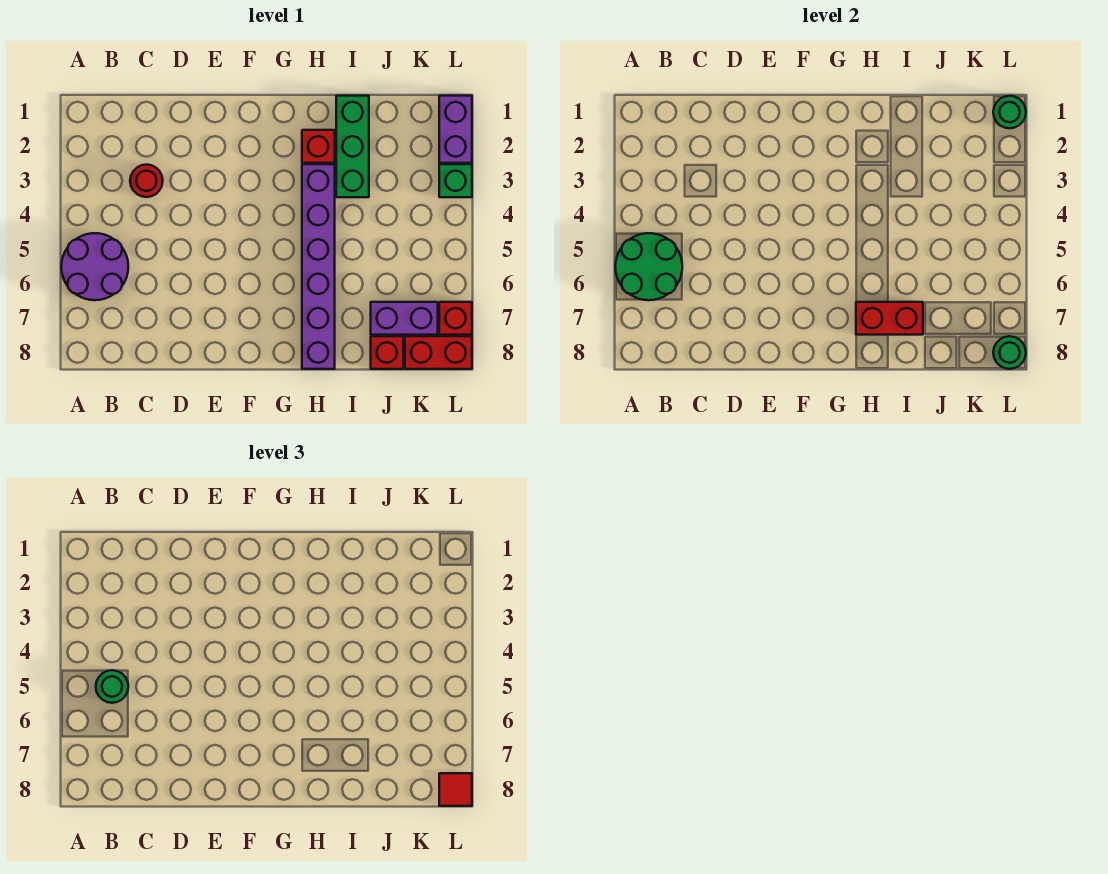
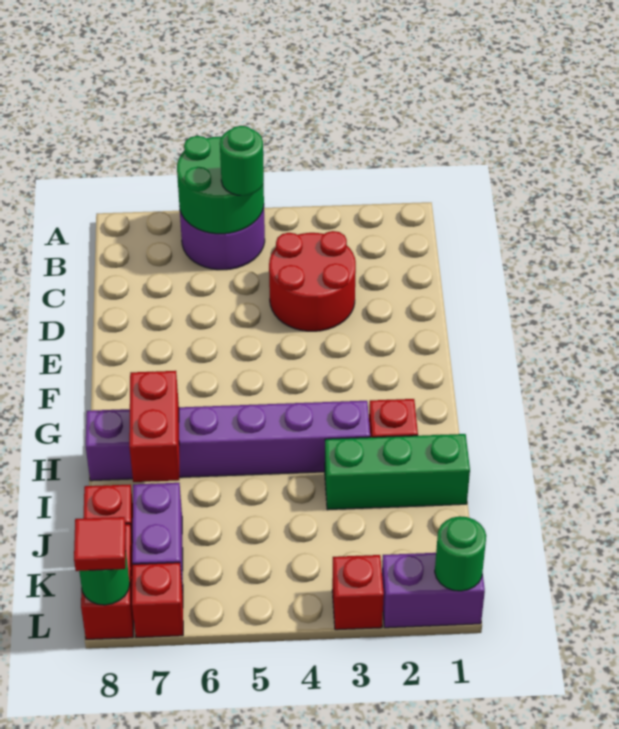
red round brick C3 level 1 -> red round brick C3:D4 level 1
green brick L3 level 1 -> red brick L3 level 1

